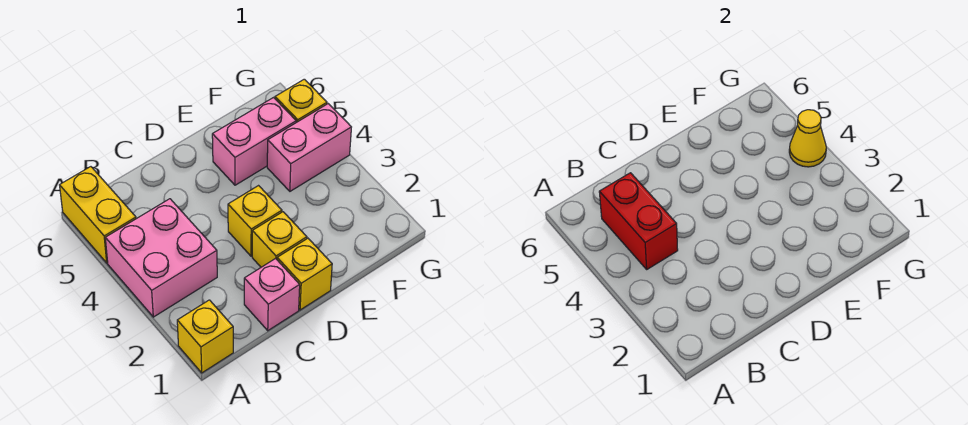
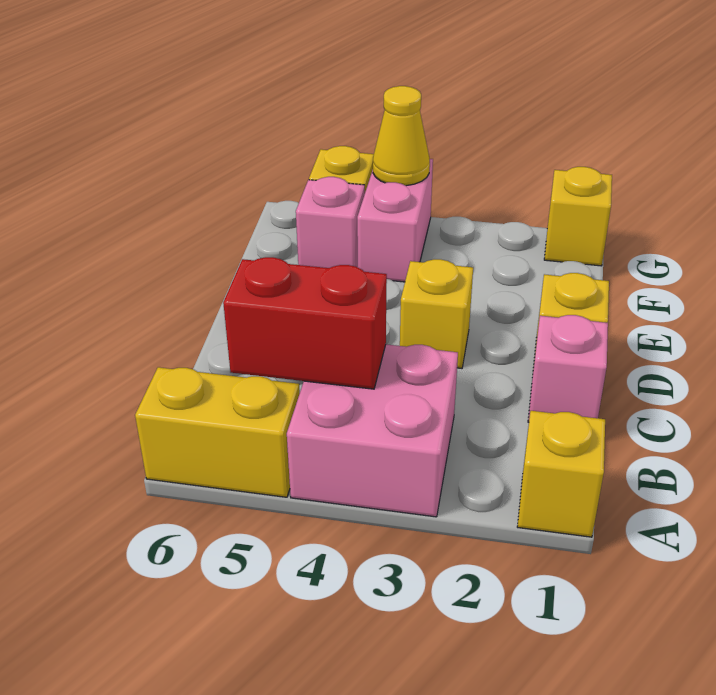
yellow brick D2 level 1 -> yellow brick G1 level 1
pink brick E5:F5 level 1 -> pink brick F5 level 1

